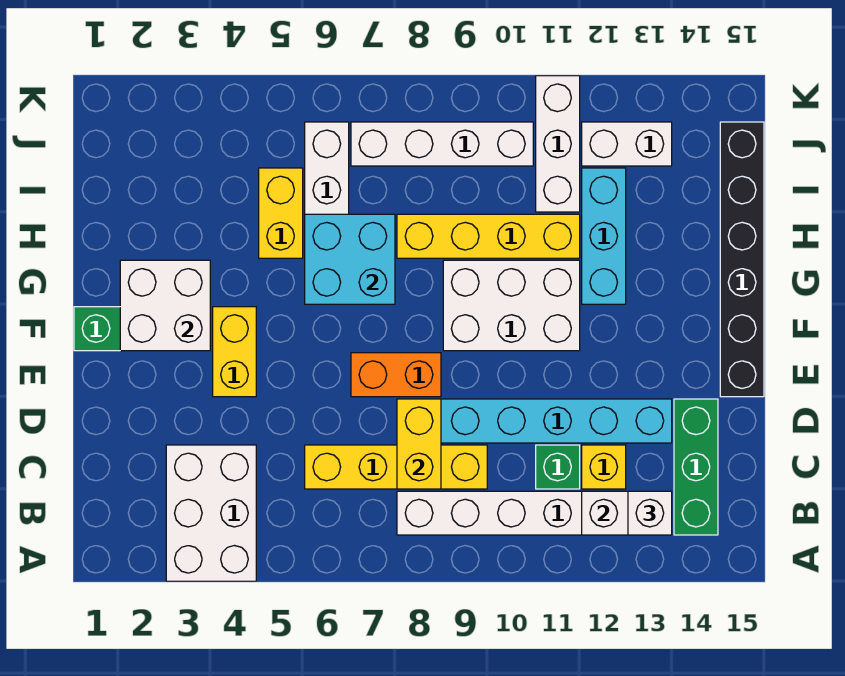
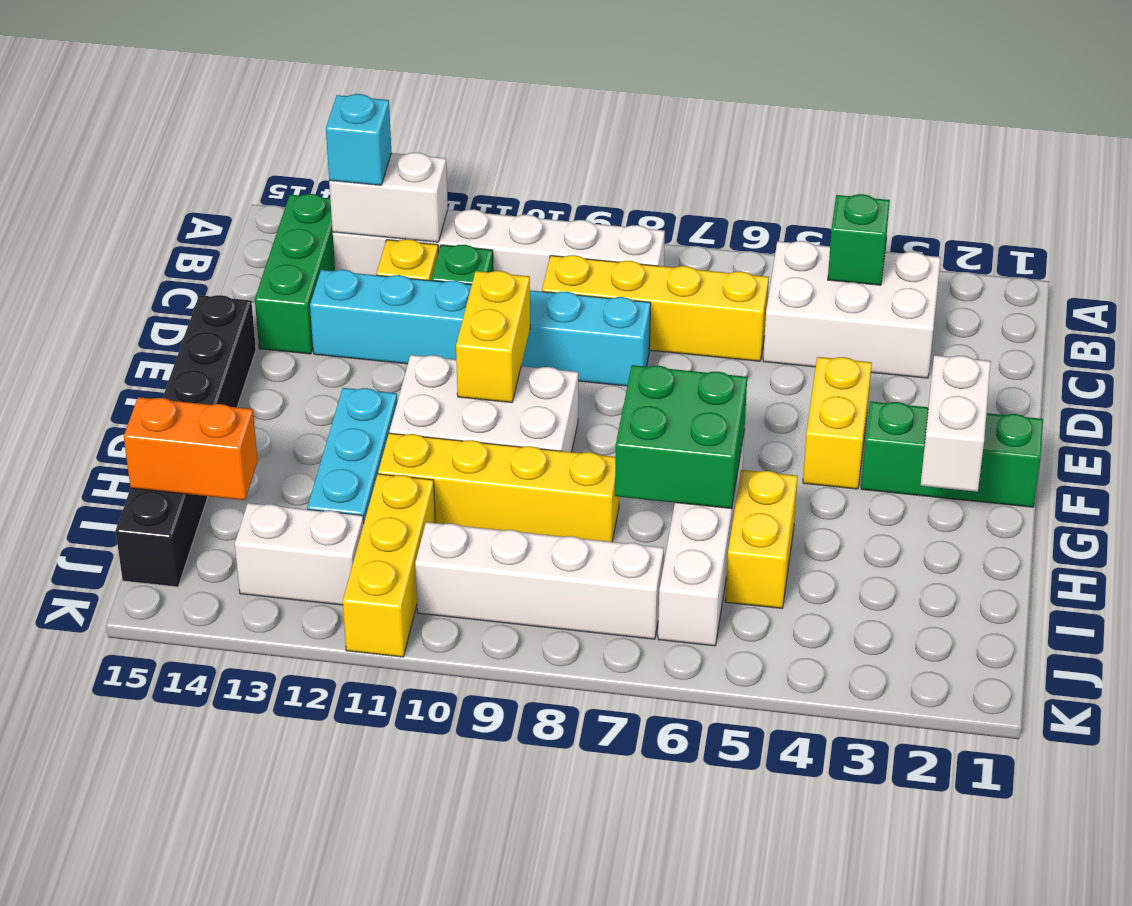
white brick A3:C4 level 1 -> white brick B3:C5 level 1
none -> green brick B4 level 2
white brick B13 level 3 -> cyan brick B13 level 3
yellow brick C8:D8 level 2 -> yellow brick E10:F10 level 2
orange brick E7:E8 level 1 -> orange brick I14:I15 level 2
white brick F2:G3 level 2 -> white brick F2:G2 level 2
cyan brick G6:H7 level 2 -> green brick G6:H7 level 2
white brick I11:K11 level 1 -> yellow brick I11:K11 level 1

